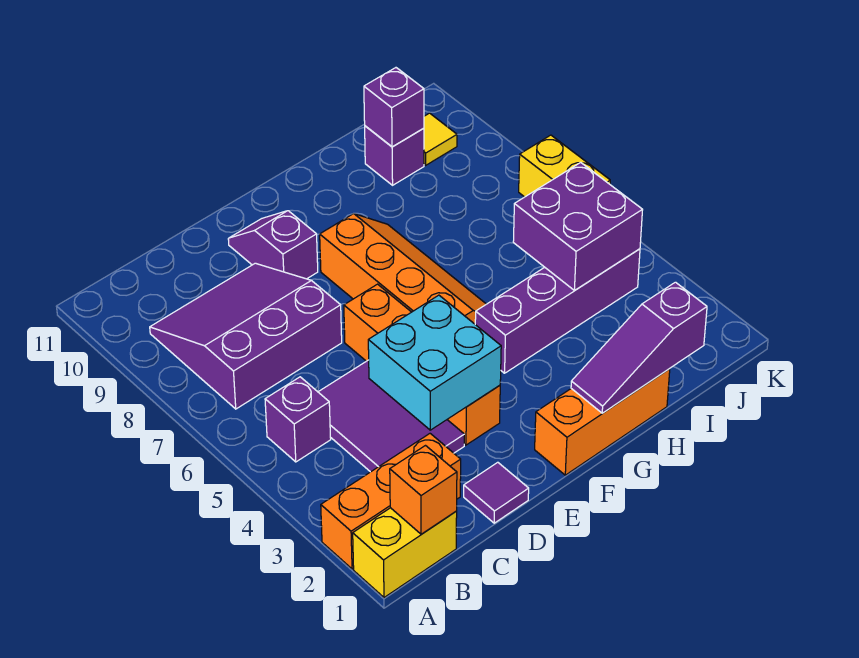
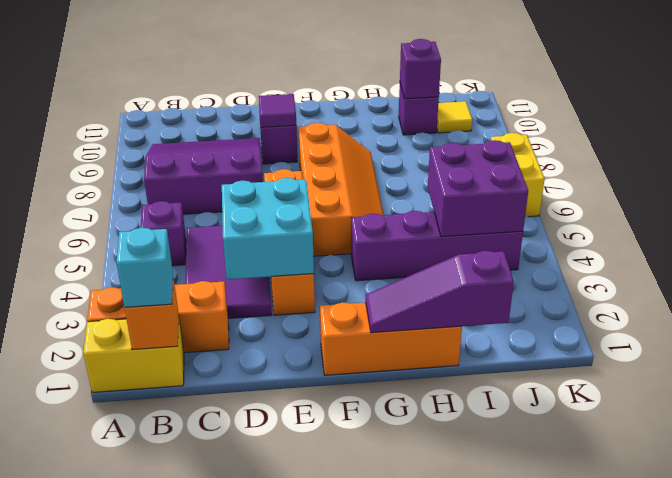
none -> cyan brick B1 level 3
purple tile D1 level 1 -> purple tile E9 level 2

